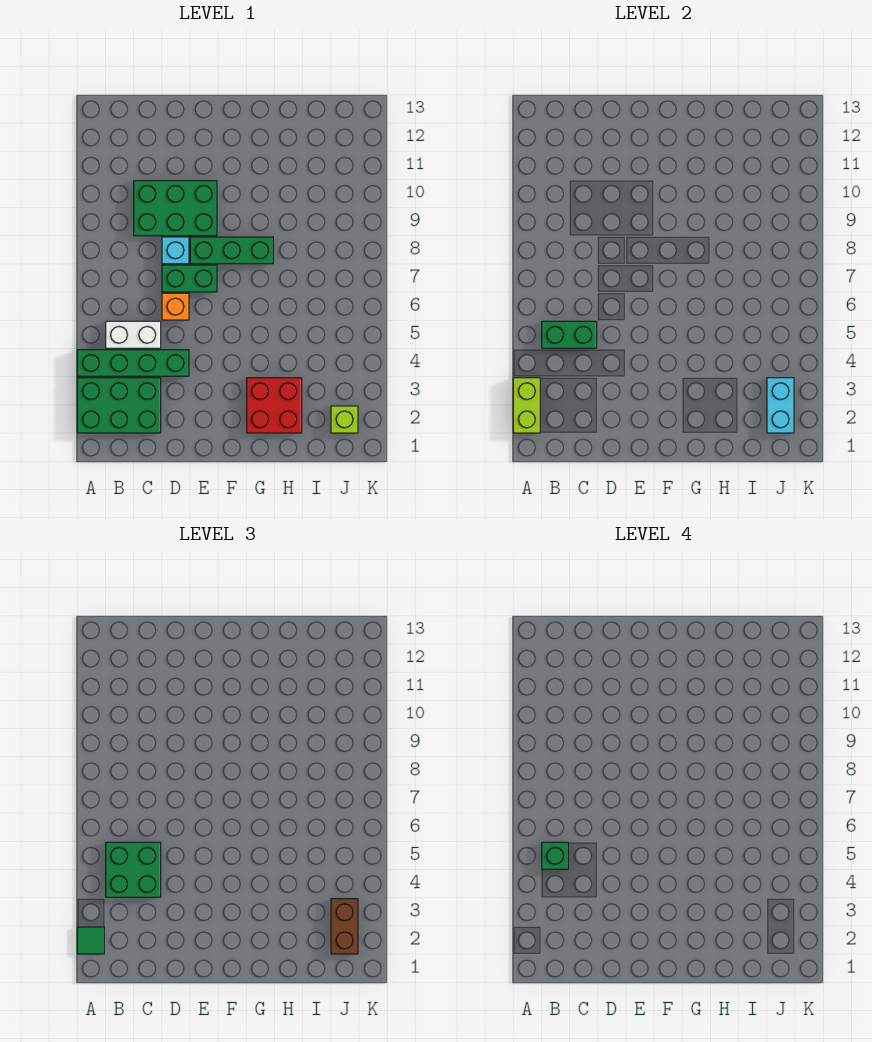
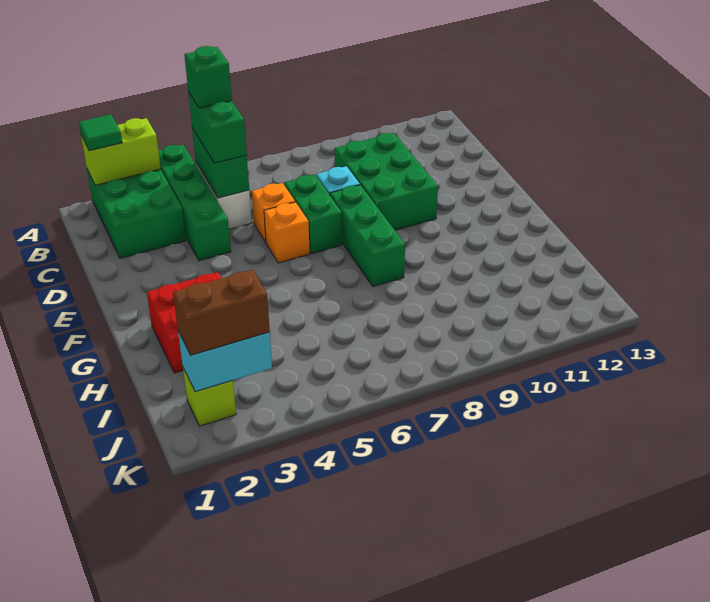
green brick B4:C5 level 3 -> green brick B5:C5 level 3
none -> orange brick E6 level 1

